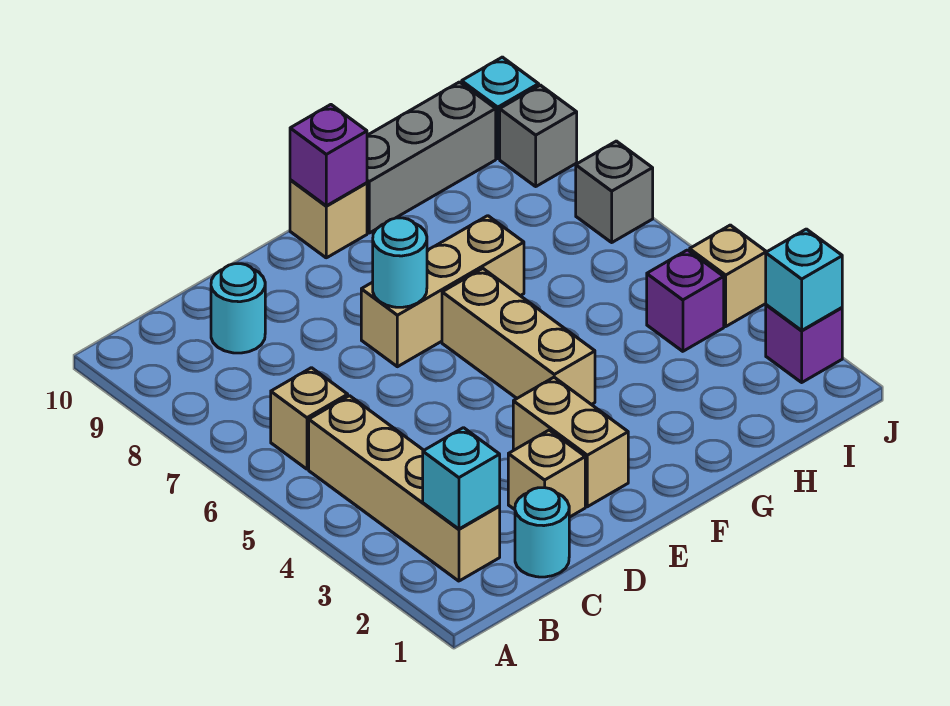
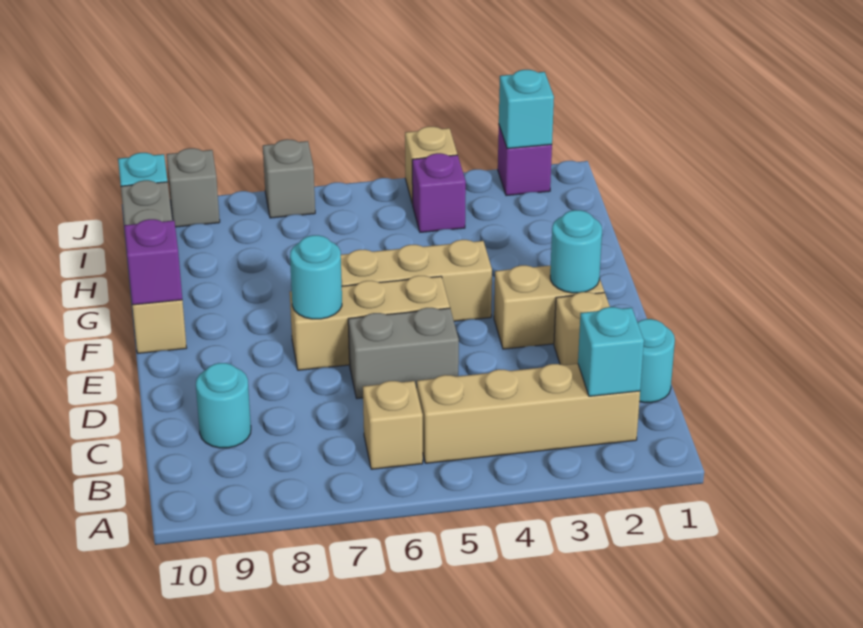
none -> grey brick D5:D6 level 1
none -> cyan round brick E2 level 2
tan brick E7:G7 level 1 -> tan brick E5:E7 level 1

